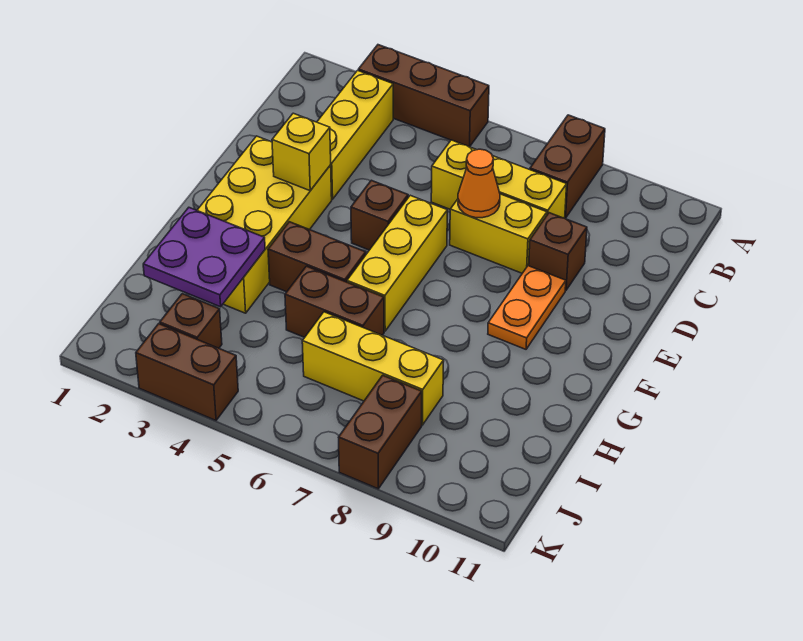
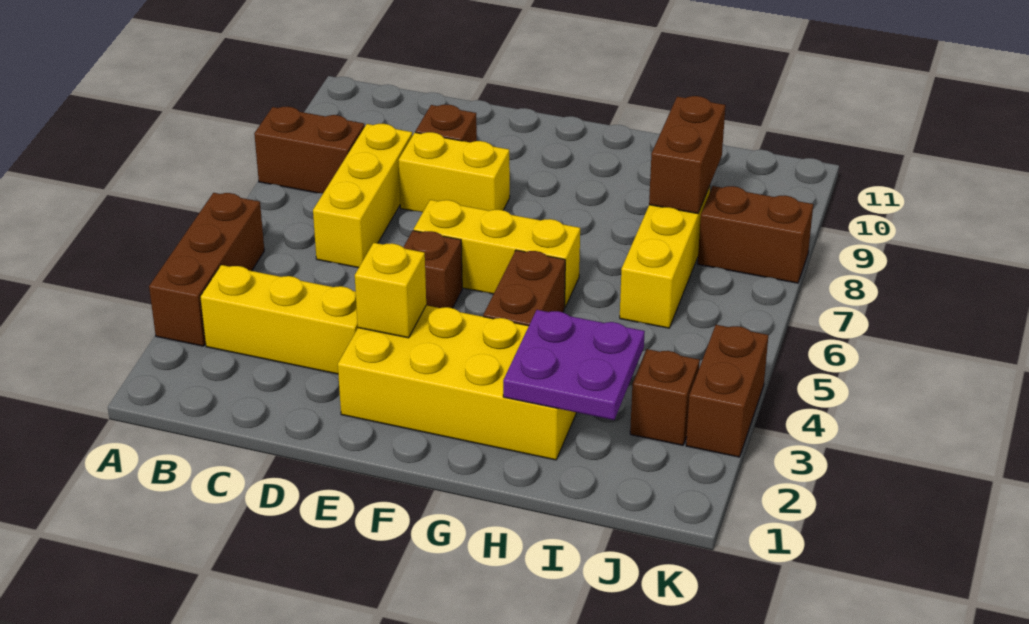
yellow brick D7:D8 level 1 -> yellow brick D8:E8 level 1
orange cone D7 level 2 -> none
orange plate E9:F9 level 1 -> none
brown brick H5:H6 level 1 -> brown brick I8:I9 level 2

